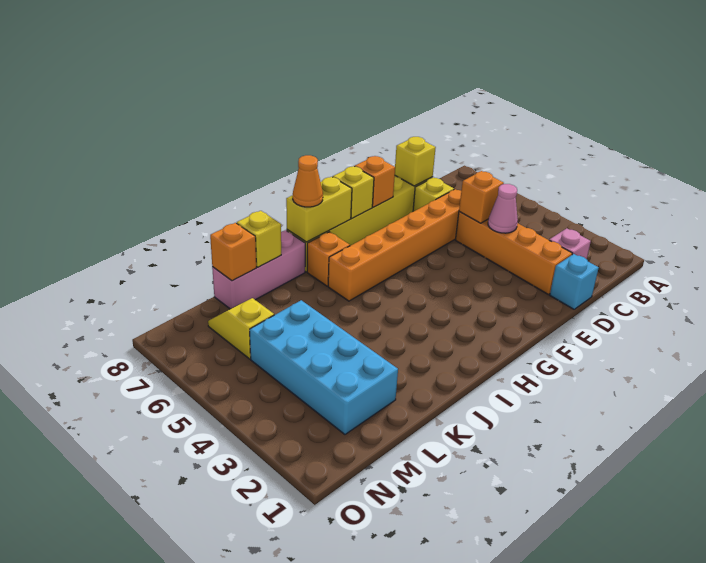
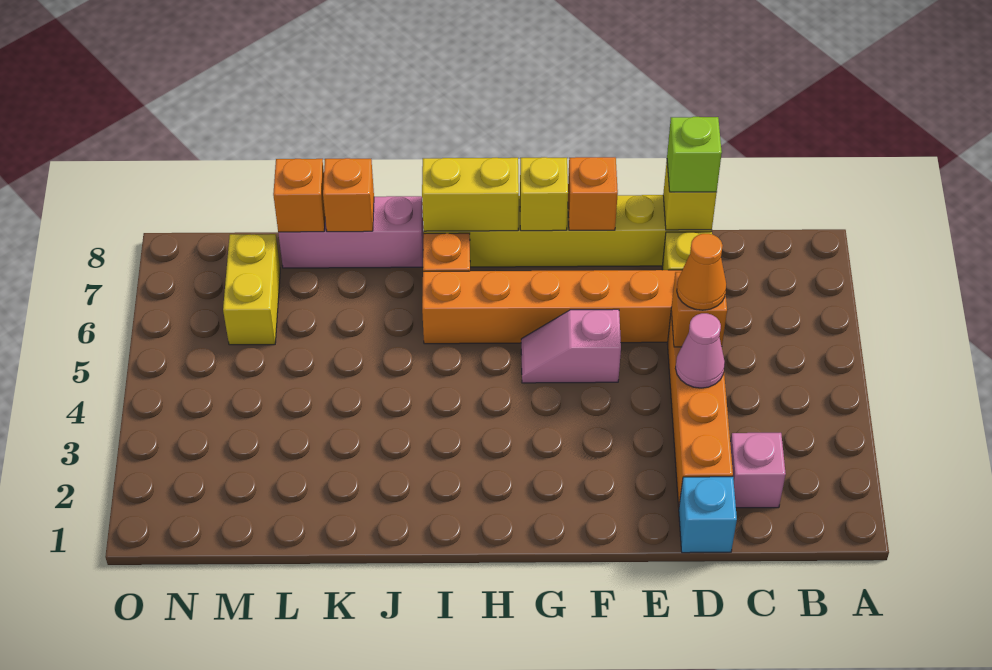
none -> lime brick D8 level 3
none -> pink slope F5:G5 level 1 top F
orange cone I8 level 3 -> orange cone D5 level 3
yellow brick K8 level 2 -> orange brick K8 level 2
cyan brick L2:M5 level 1 -> none
yellow slope M6:M7 level 1 top 6 -> yellow brick M6:M7 level 1

